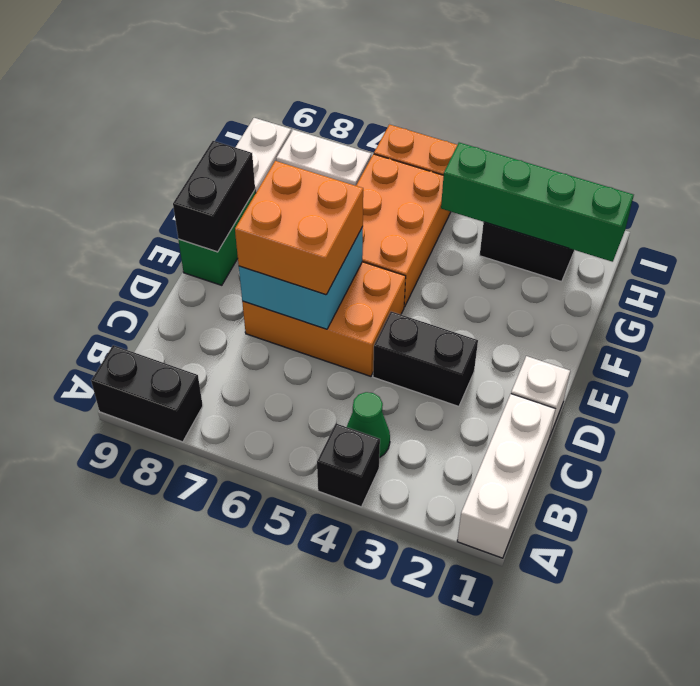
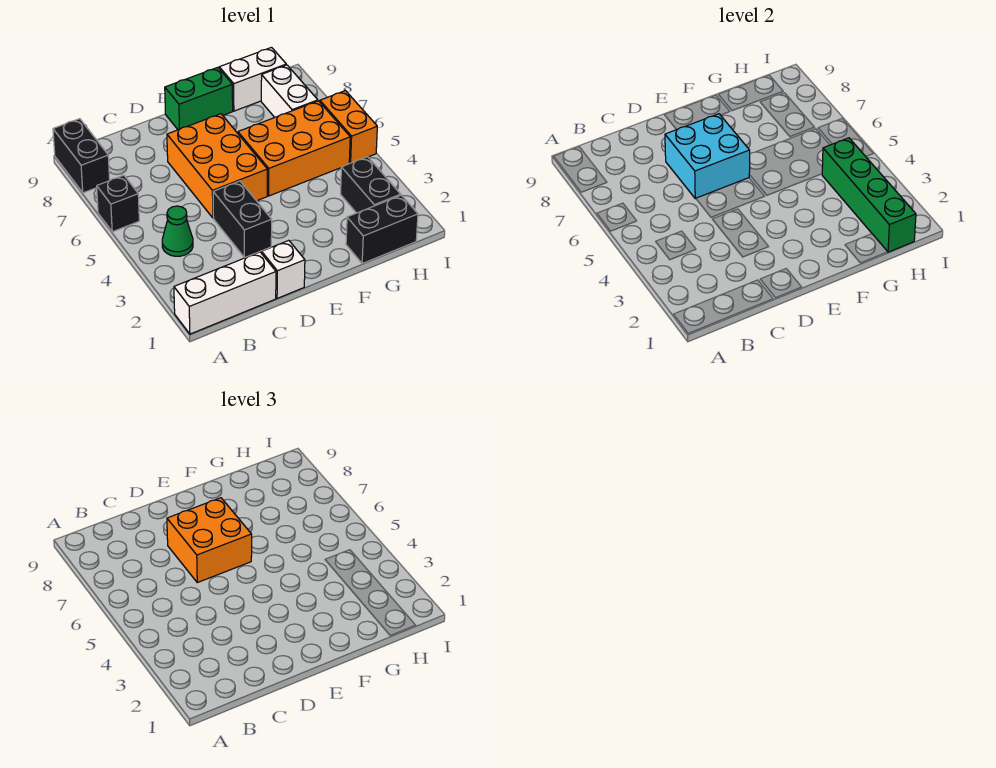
black brick A4 level 1 -> black brick A6 level 1
black brick E9:F9 level 2 -> black brick G1:H1 level 1

